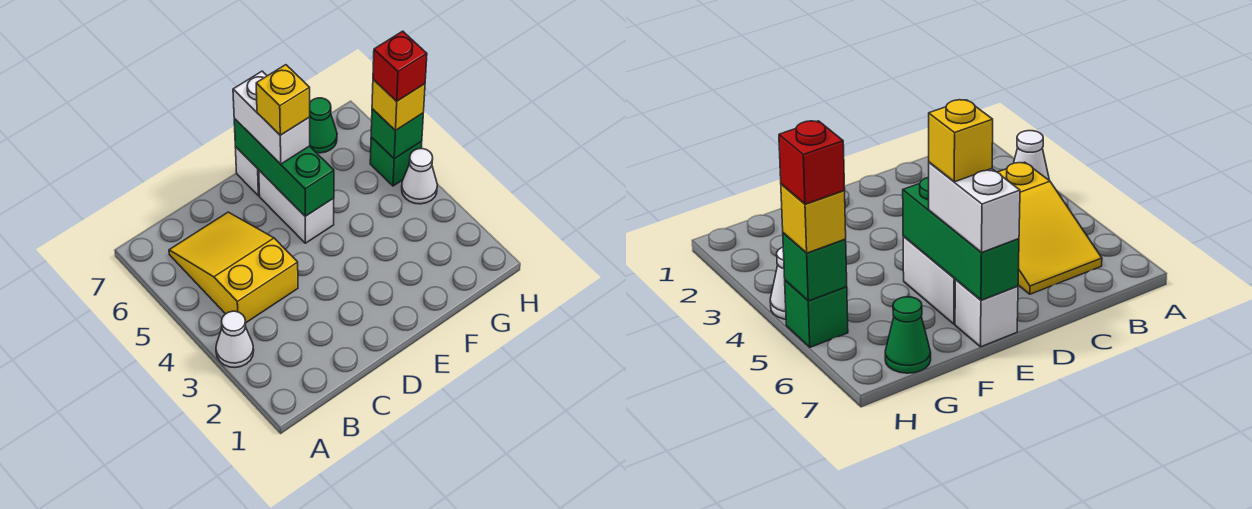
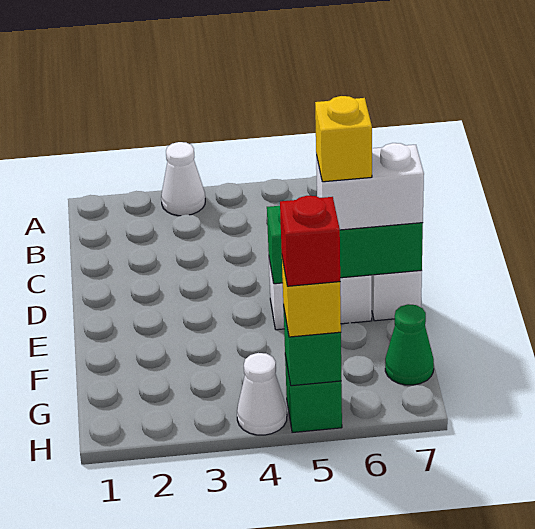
yellow slope B4:C6 level 1 top 4 -> none

